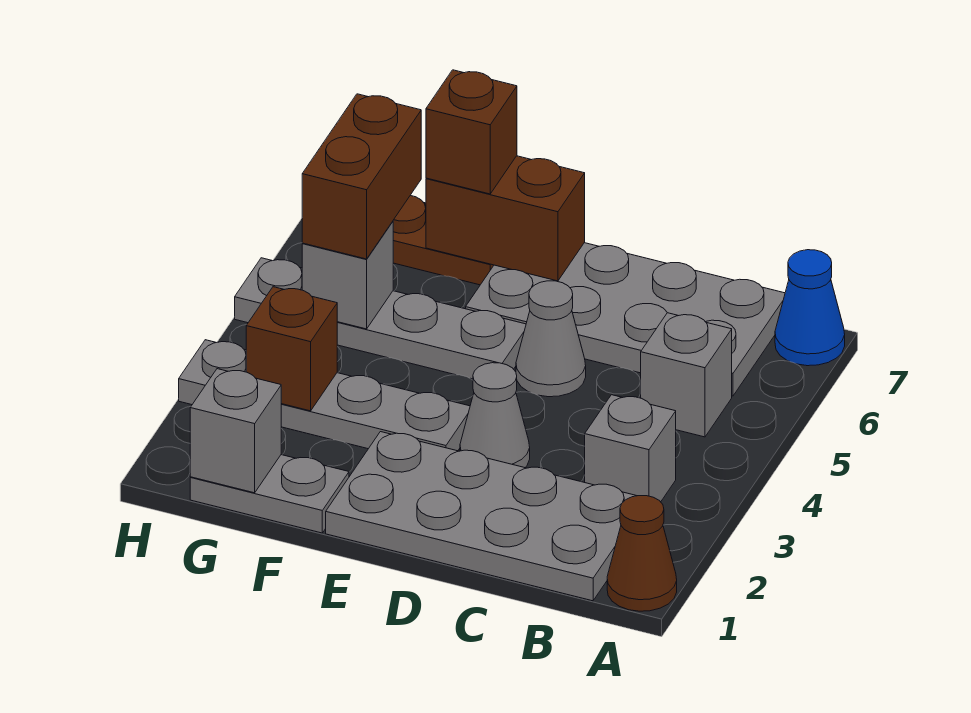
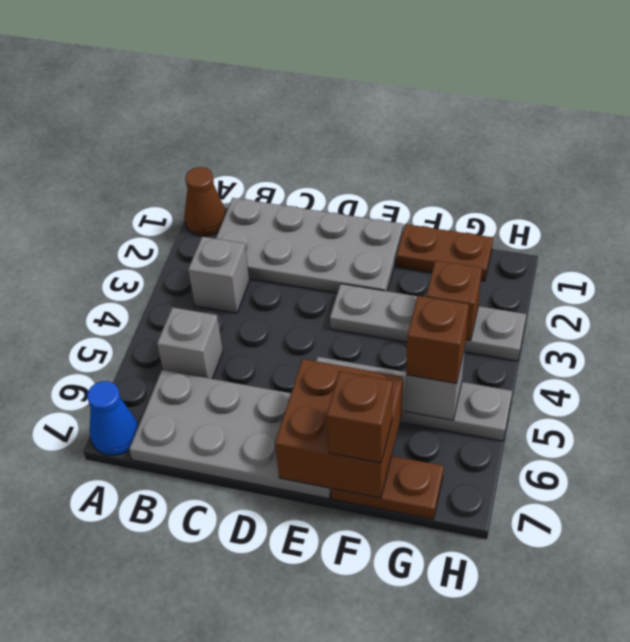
grey cone D3 level 1 -> none
grey cone D5 level 1 -> none
brown brick E7:F7 level 2 -> brown brick E6:F7 level 2
grey plate F1:G1 level 1 -> brown plate F1:G1 level 1
grey brick G1 level 2 -> none
brown brick G5:G6 level 3 -> brown brick G5 level 3

